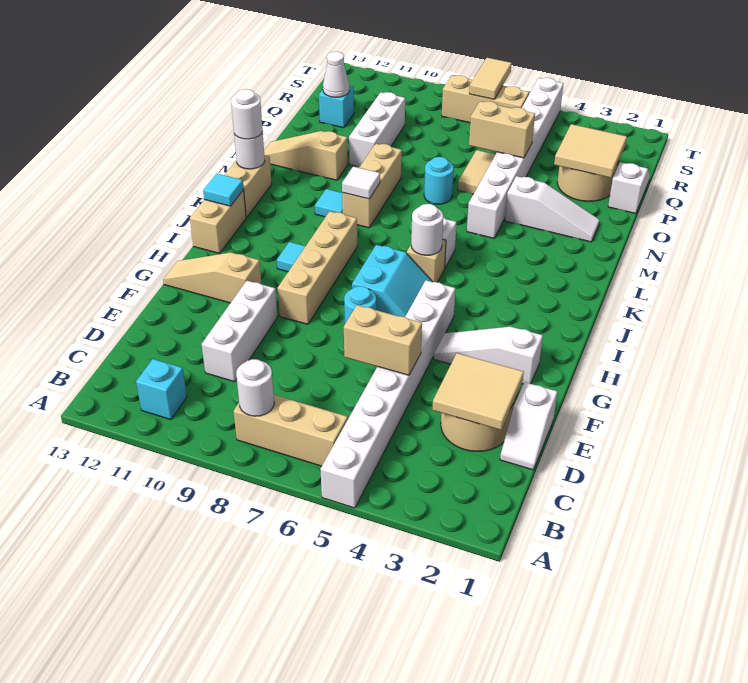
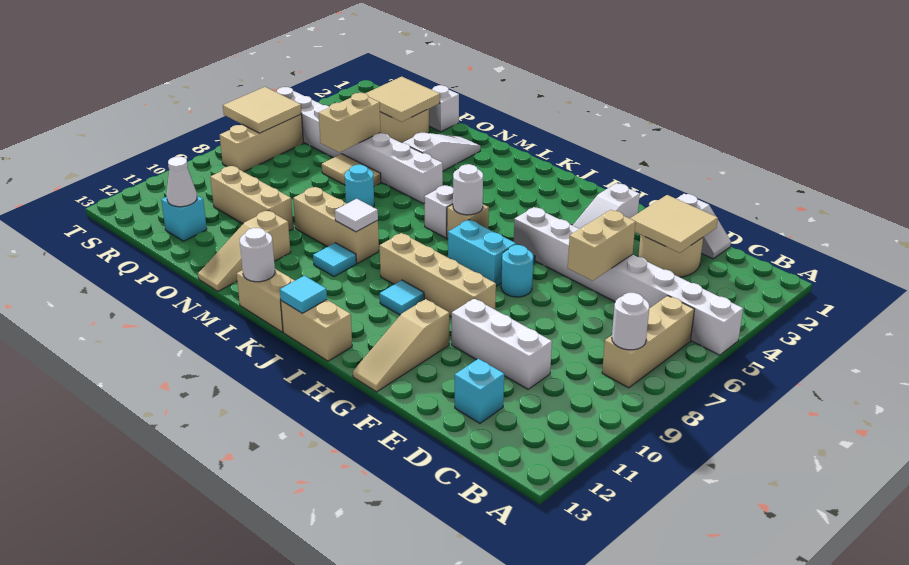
cyan brick B11 level 1 -> cyan brick D12 level 1
white round brick L13 level 3 -> none
white brick O10:Q10 level 1 -> tan brick O10:Q10 level 1
tan tile S7:T7 level 2 -> tan tile S6:T7 level 2

